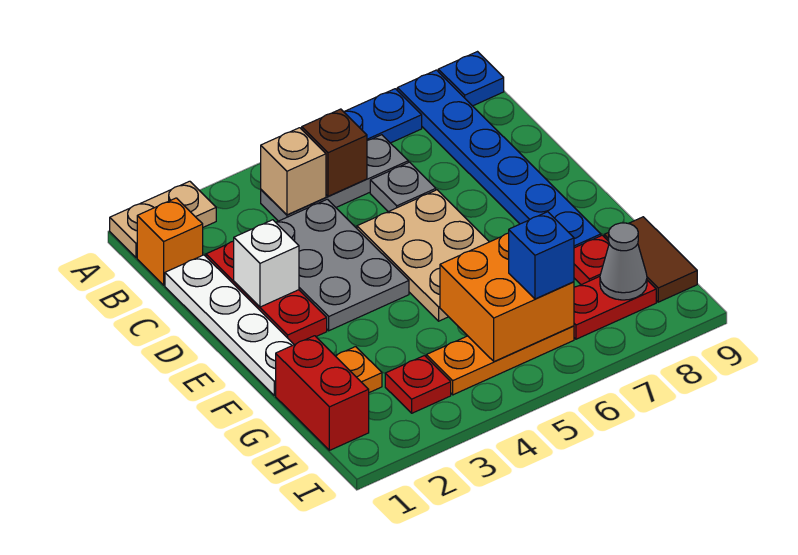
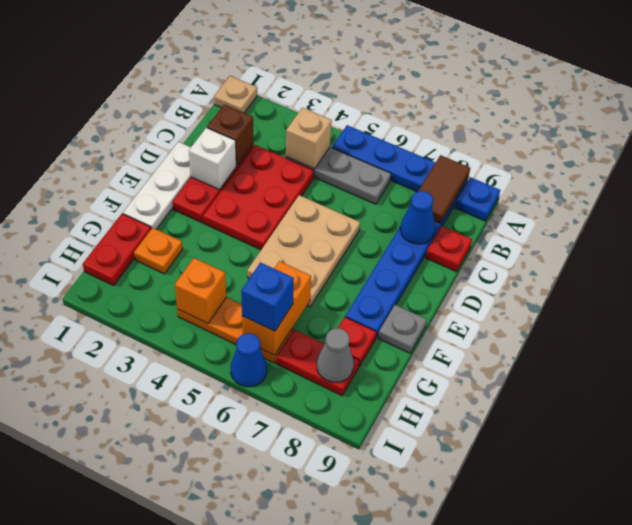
tan plate A1:A2 level 1 -> tan plate A1 level 1
orange brick B1 level 1 -> orange brick H4 level 2
brown brick B5 level 2 -> brown brick C2 level 2
white plate C1:F1 level 1 -> white plate D1:F1 level 1
grey plate C3:E4 level 1 -> red plate C3:E4 level 1
grey plate C6 level 1 -> grey plate F9 level 1
none -> blue cone C8 level 2
red brick G1:H1 level 1 -> red plate G1:H1 level 1
orange brick G5:H6 level 2 -> orange brick G6:H6 level 2
brown tile G9:H9 level 1 -> brown tile A8:B8 level 2
red plate H3 level 1 -> red plate C9 level 1
none -> blue cone I6 level 1

